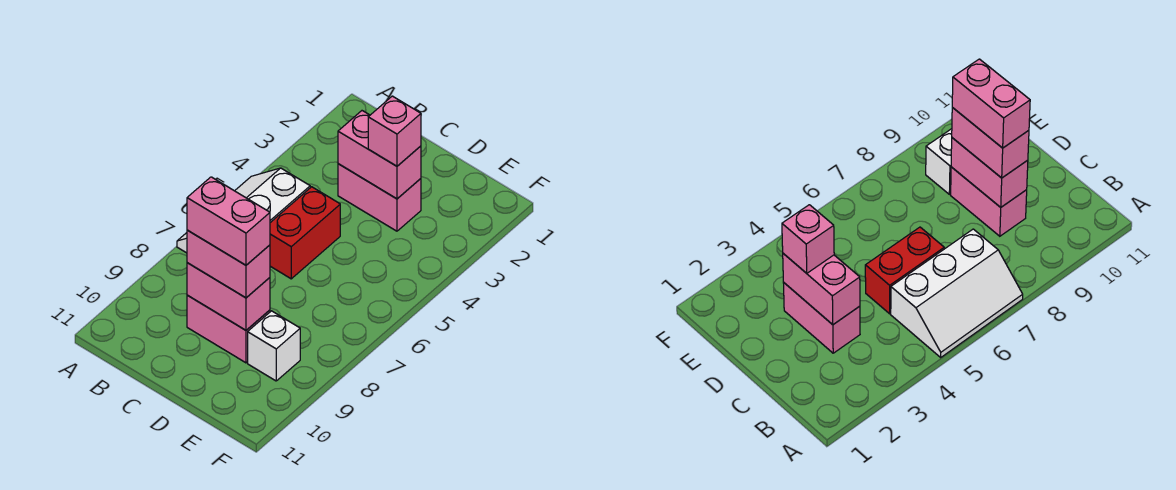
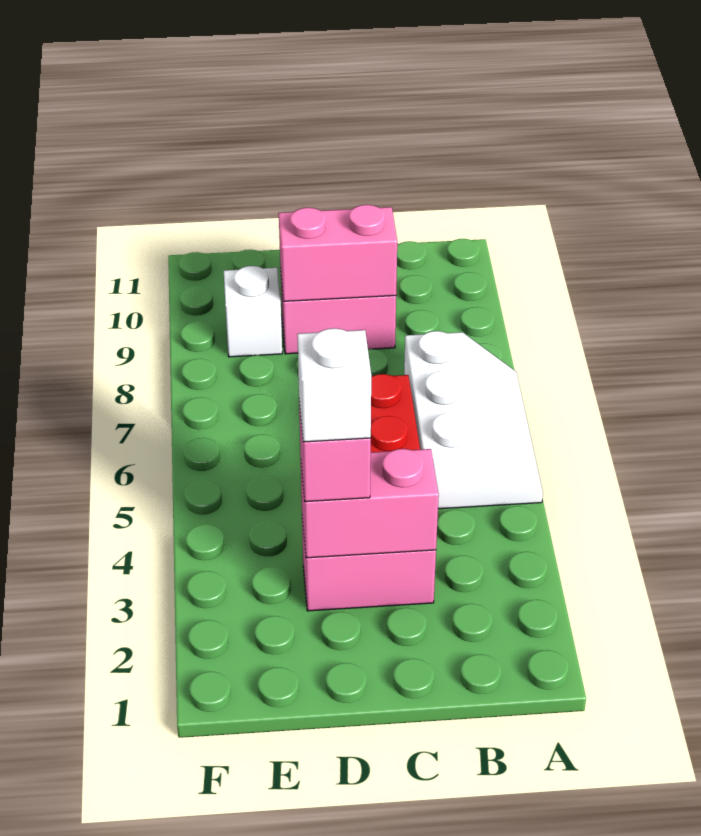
pink brick C9:D9 level 3 -> none
pink brick C9:D9 level 4 -> none
none -> white brick D3 level 4

